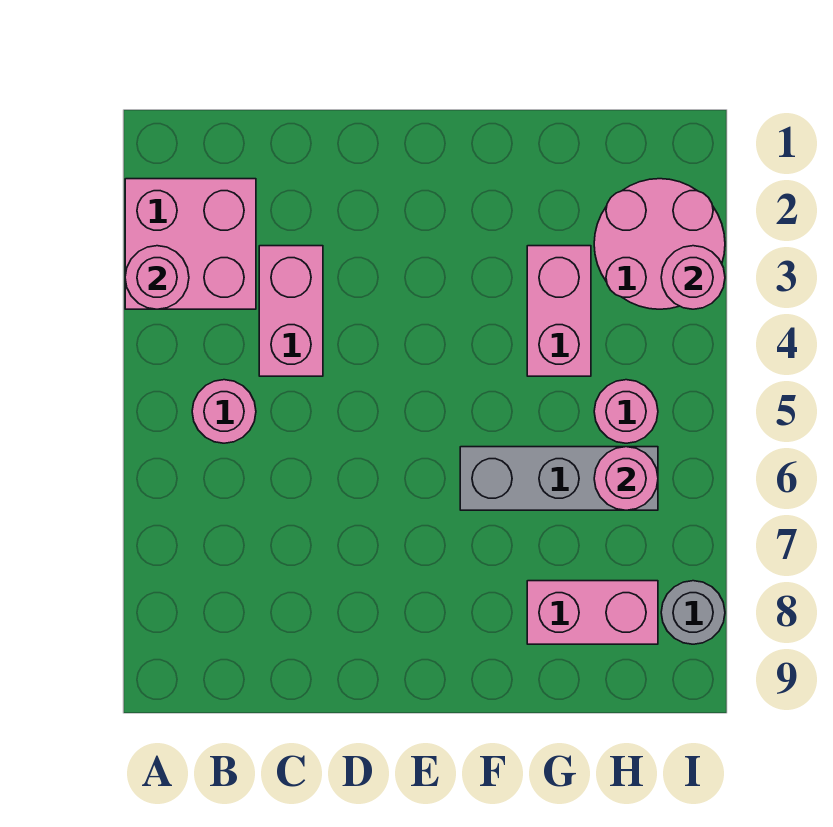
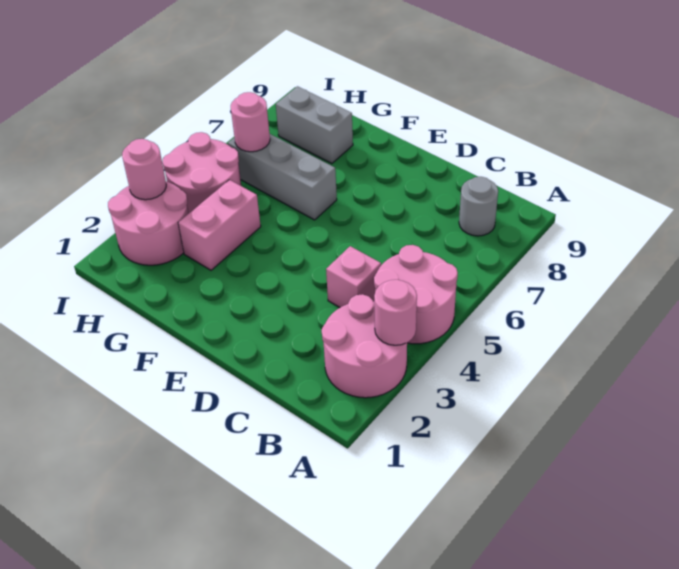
pink brick A2:B3 level 1 -> pink round brick A2:B3 level 1
pink round brick B5 level 1 -> pink round brick A4:B5 level 1
pink brick C3:C4 level 1 -> pink brick C4 level 1
pink brick G8:H8 level 1 -> grey brick G8:H8 level 1
pink round brick H5 level 1 -> pink round brick H4:I5 level 1
grey round brick I8 level 1 -> grey round brick B8 level 1

